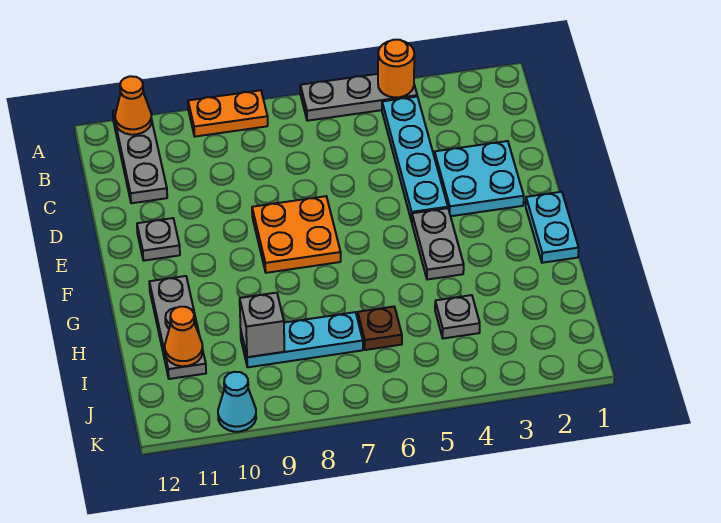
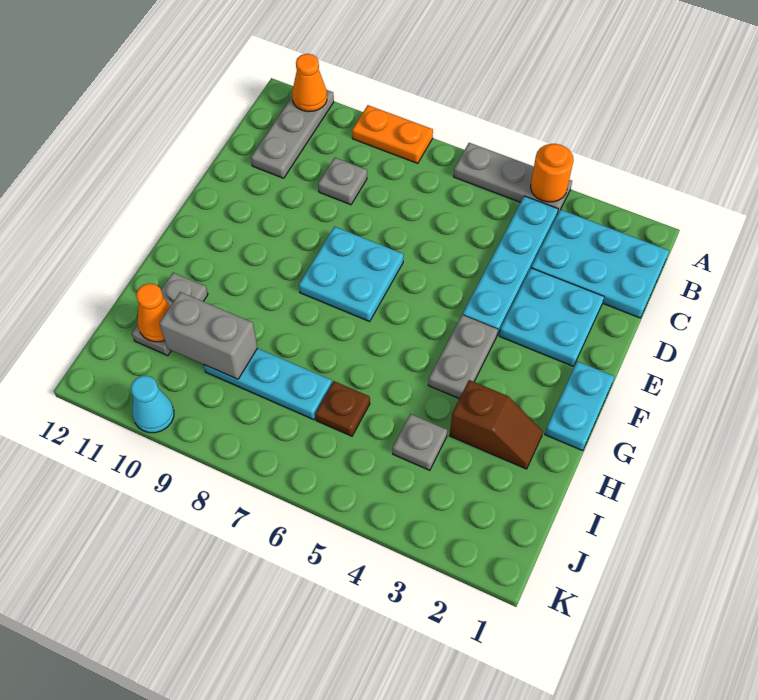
none -> cyan plate B1:C3 level 1
orange plate E7:F8 level 1 -> cyan plate E7:F8 level 1
grey plate E11 level 1 -> grey plate C9 level 1
grey plate G11:I11 level 1 -> grey plate H11:I11 level 1
none -> brown slope H2:H3 level 1 top 3
grey brick I9 level 2 -> grey brick I9:I10 level 2

